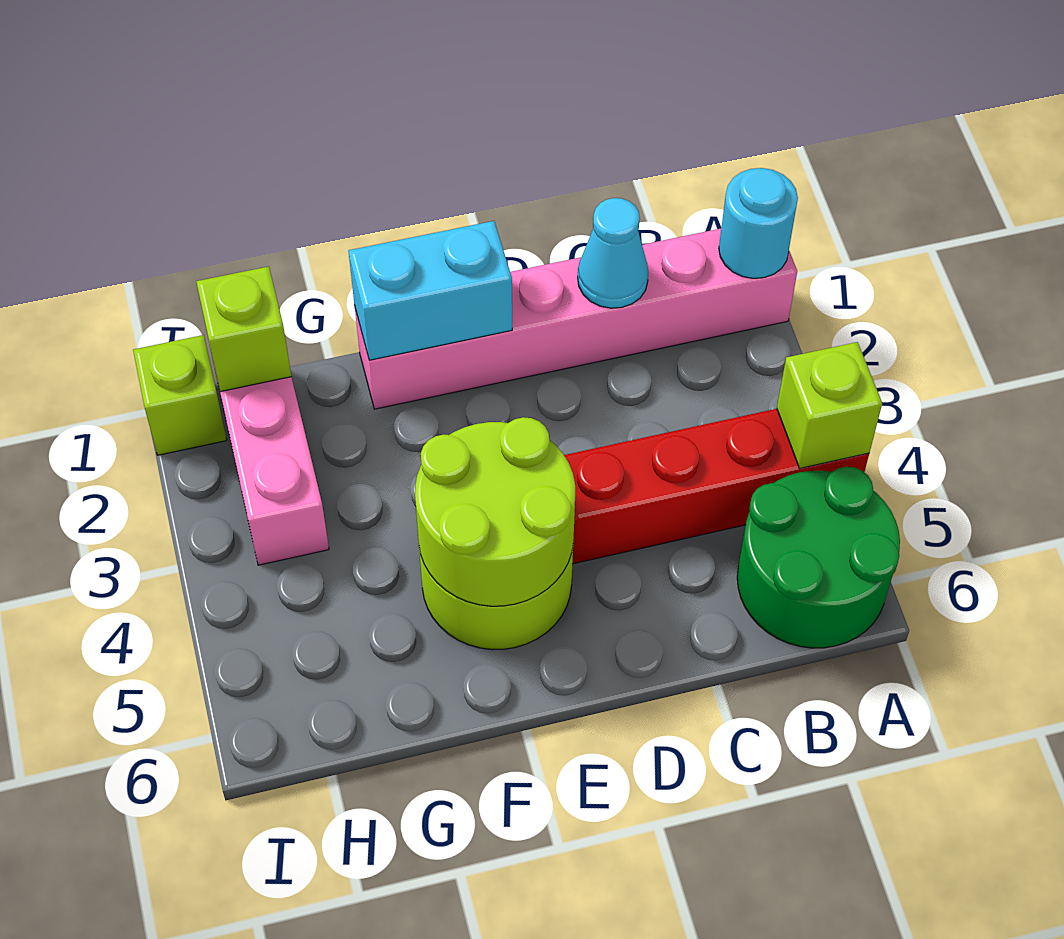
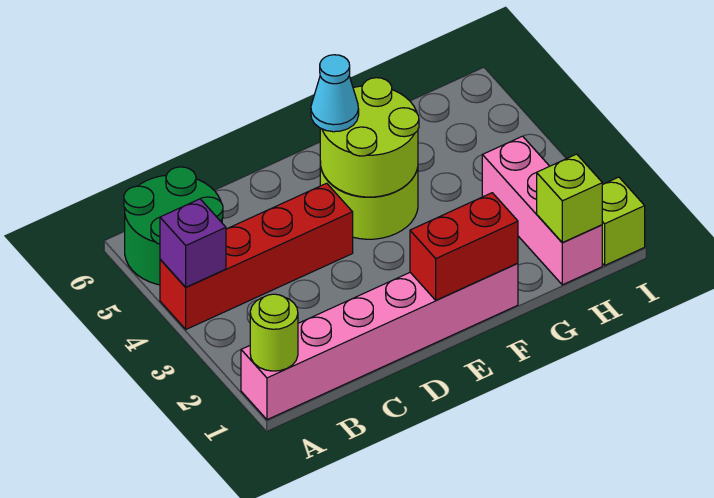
cyan round brick A1 level 2 -> lime round brick A1 level 2
lime brick A4 level 2 -> purple brick A4 level 2
cyan cone C1 level 2 -> cyan cone E5 level 3
cyan brick E1:F1 level 2 -> red brick E1:F1 level 2

